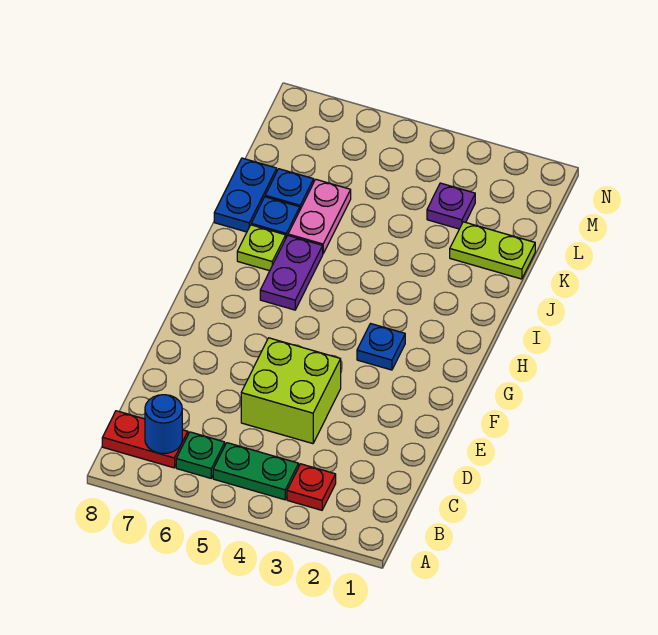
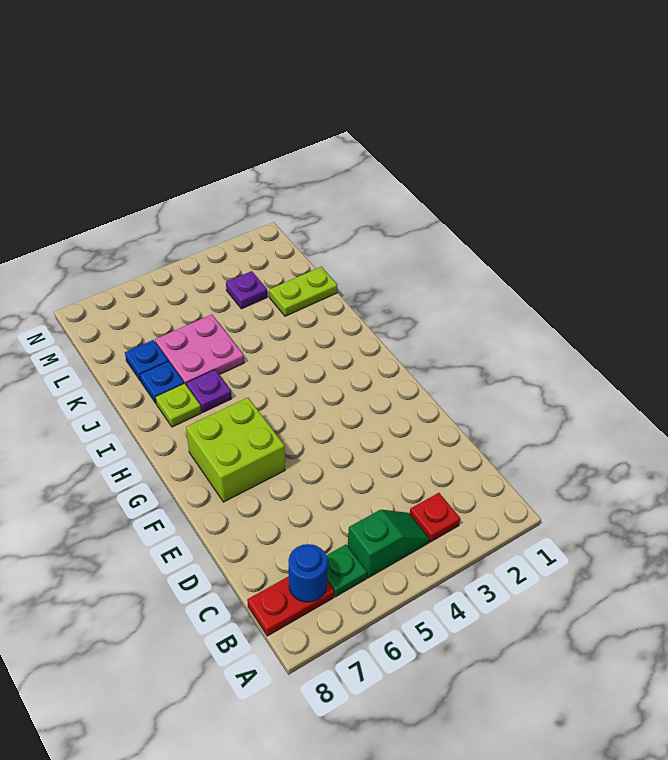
green plate B4:B5 level 1 -> green slope B4:B5 level 1 top 5
lime brick D4:E5 level 1 -> lime brick F6:G7 level 1
blue plate G3 level 1 -> none
purple plate H6:I6 level 1 -> purple plate I6 level 1
pink plate J6:K6 level 1 -> pink plate J5:K6 level 1
blue plate J8:K8 level 1 -> none

